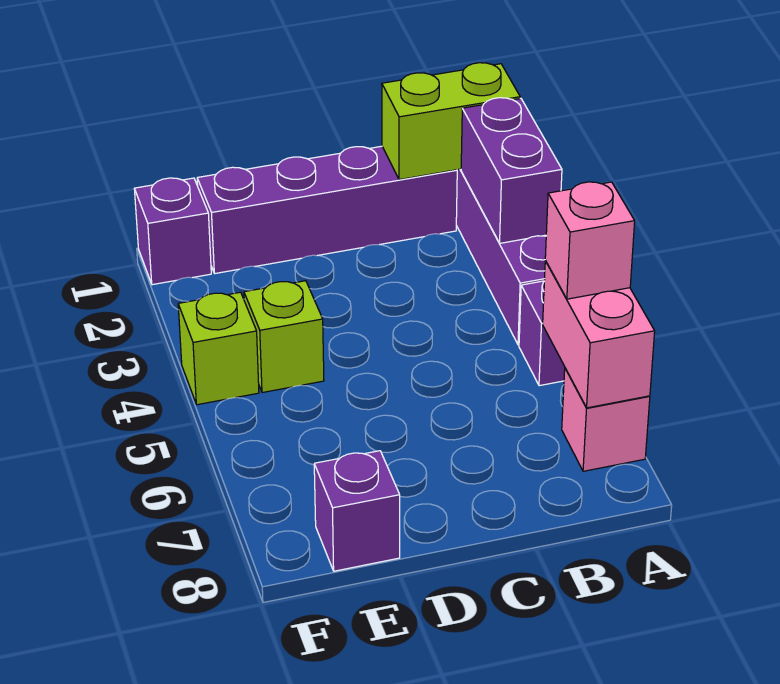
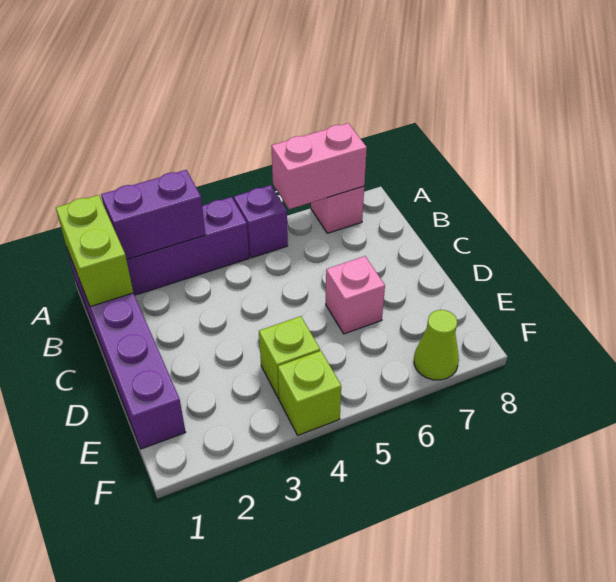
pink brick A6 level 3 -> pink brick D6 level 1
purple brick E8 level 1 -> none
purple brick F1 level 1 -> none
none -> lime cone F7 level 1

